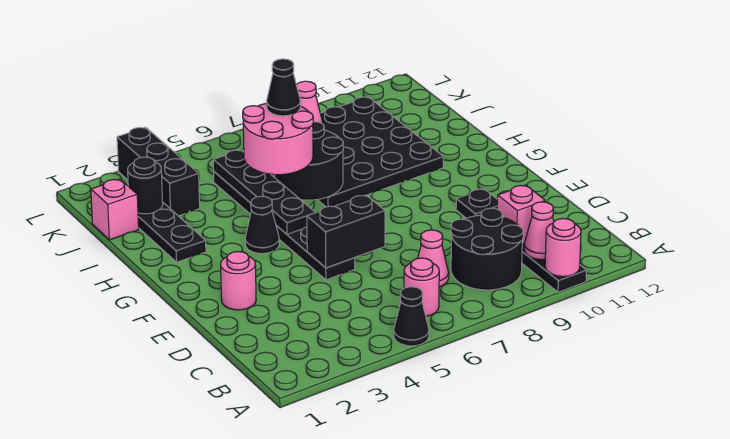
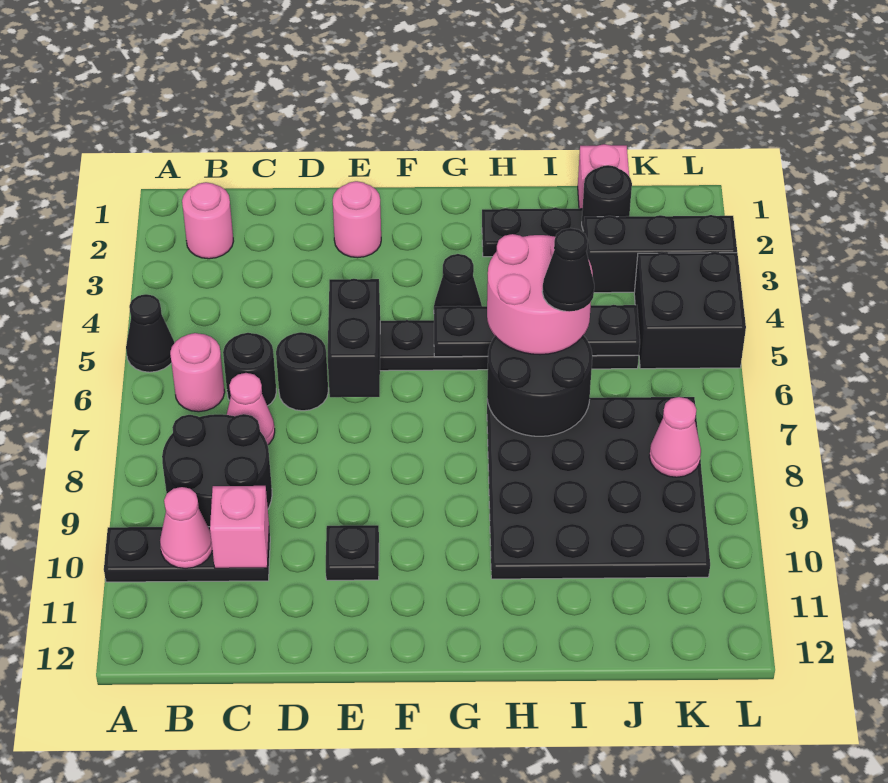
pink round brick A10 level 2 -> pink round brick B2 level 1
none -> black round brick C6 level 1
none -> black round brick D6 level 1
none -> black brick K4:L5 level 1

